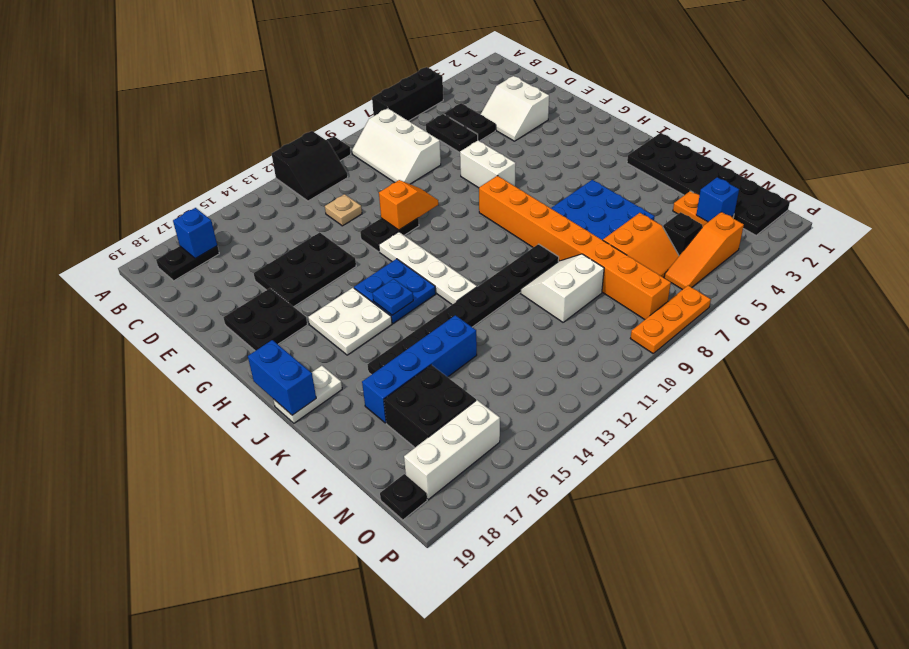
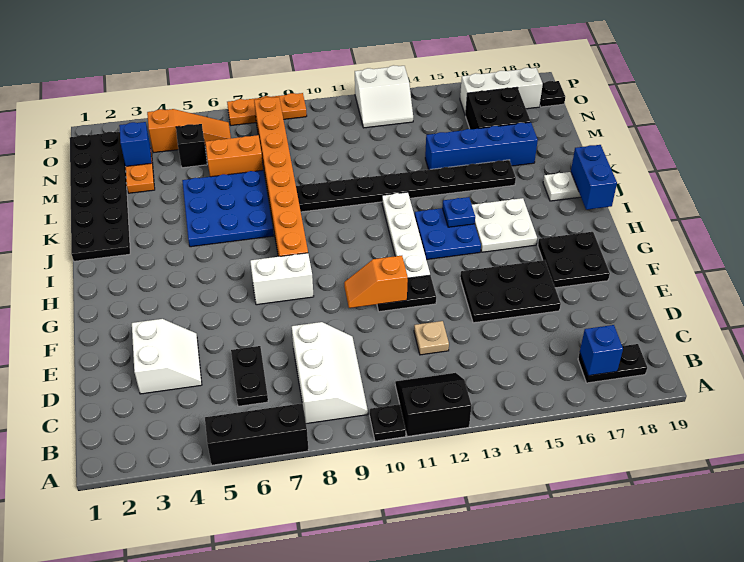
black plate C5:D5 level 1 -> none
white brick F7:G7 level 1 -> white brick G7:G8 level 1
white slope L9:M10 level 1 top M -> white slope O12:P13 level 1 top P

